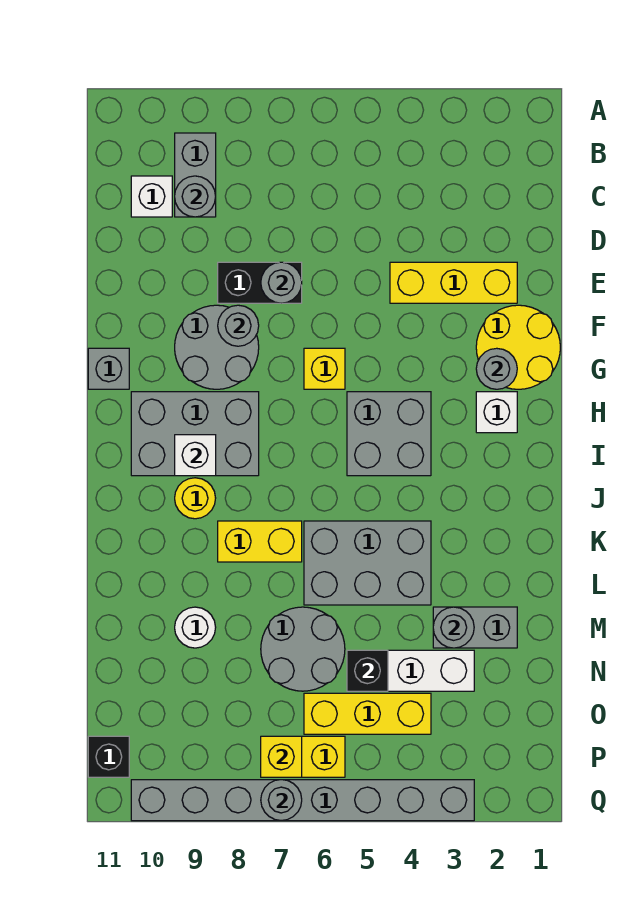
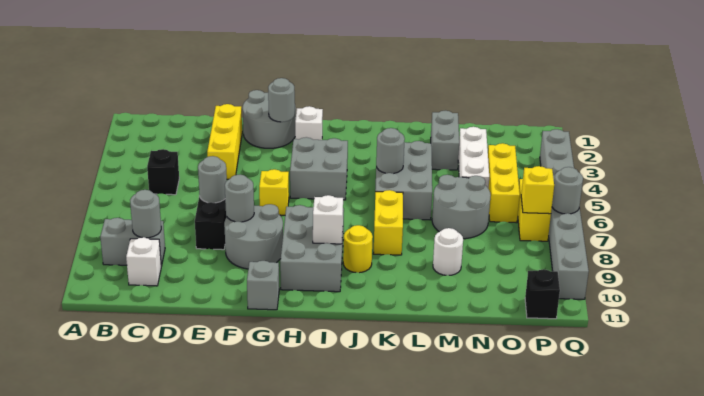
yellow round brick F1:G2 level 1 -> grey round brick F1:G2 level 1
grey round brick M3 level 2 -> grey round brick K5 level 2
black brick N5 level 2 -> black brick C5 level 1

